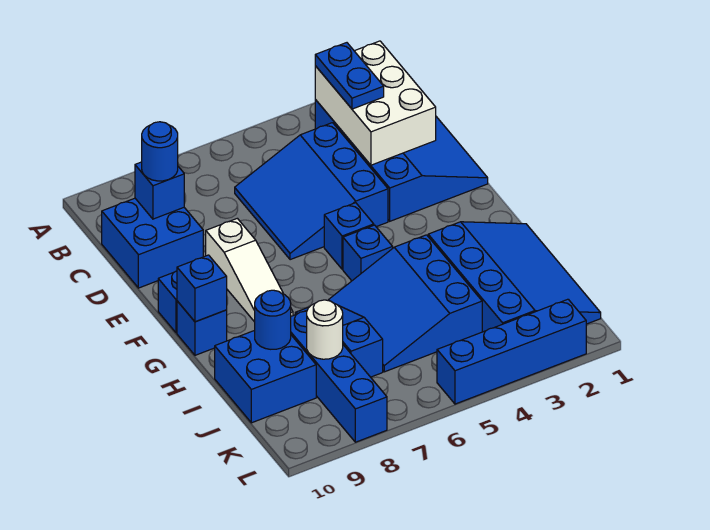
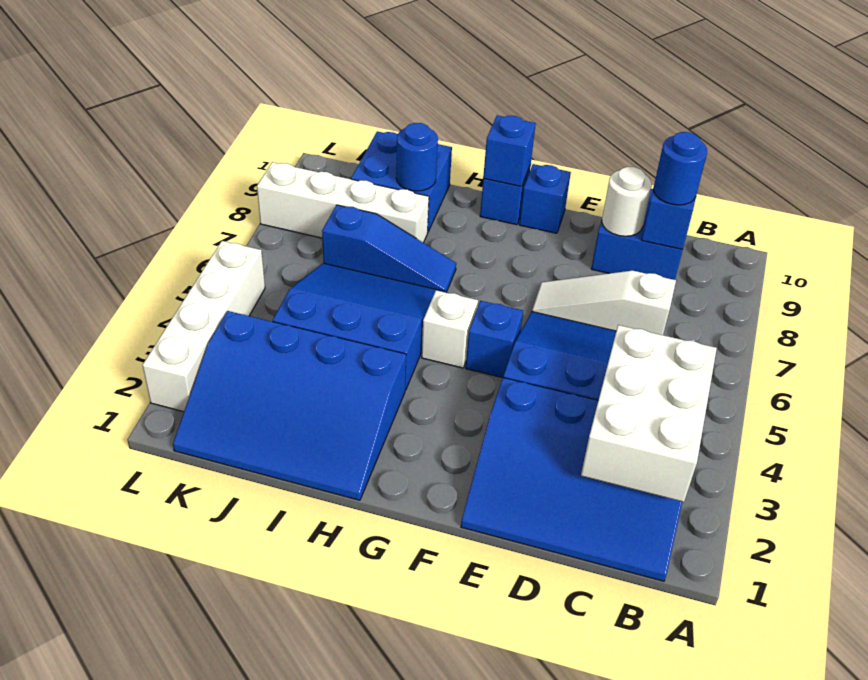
white brick B2:D3 level 2 -> white brick B2:C4 level 2
blue plate B3:C3 level 3 -> none
white slope E8:G8 level 1 top E -> white slope C7:E7 level 1 top C
blue brick G5 level 1 -> white brick G5 level 1
blue brick I8:L8 level 1 -> white brick I8:L8 level 1
white round brick J8 level 2 -> white round brick D9 level 2
blue brick L2:L5 level 1 -> white brick L2:L5 level 1

